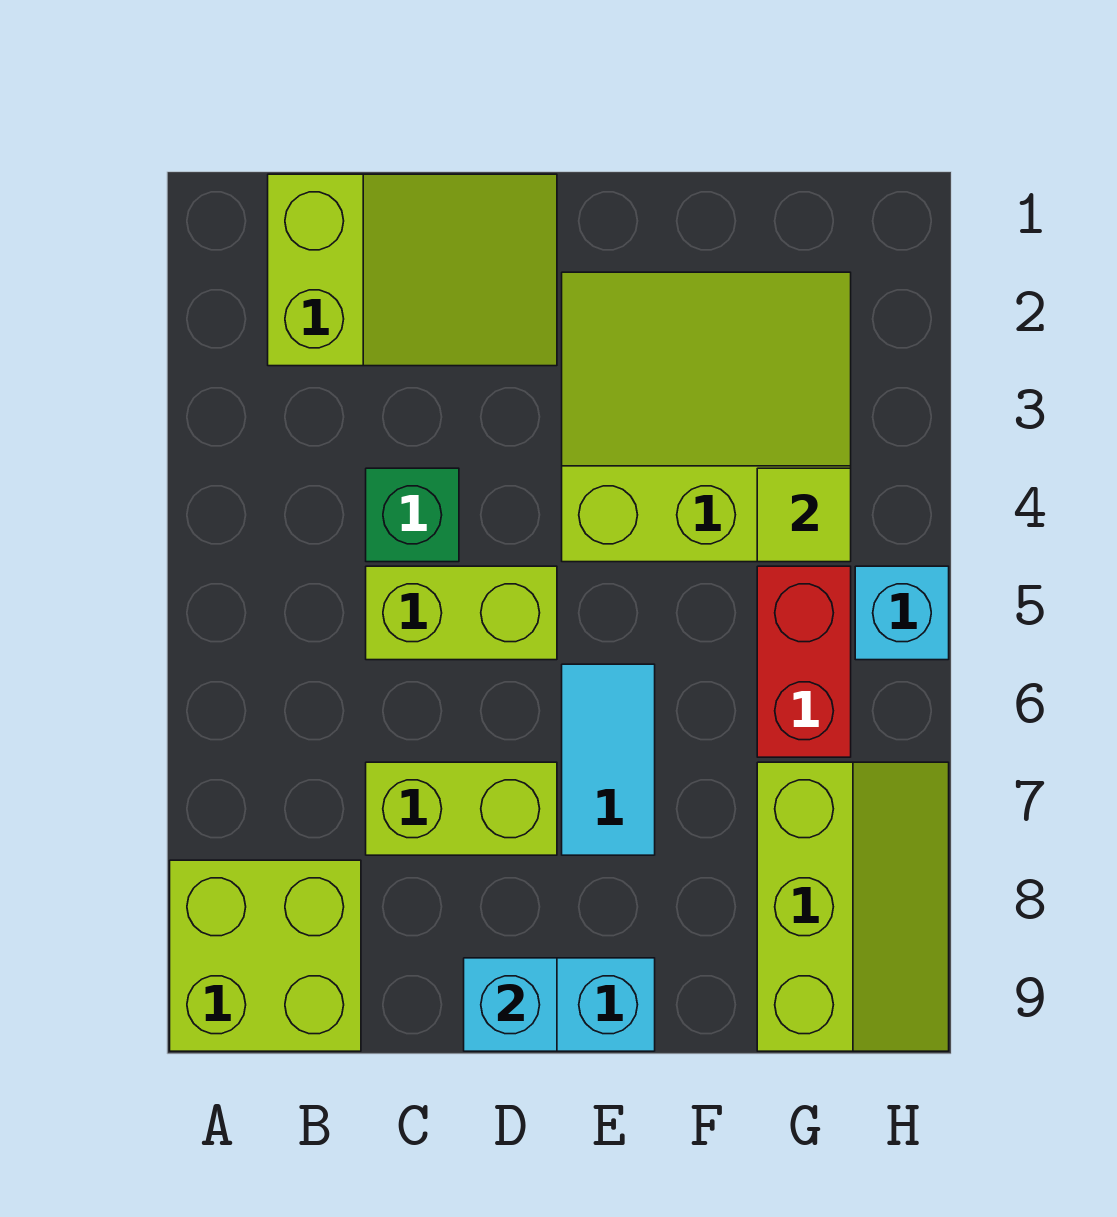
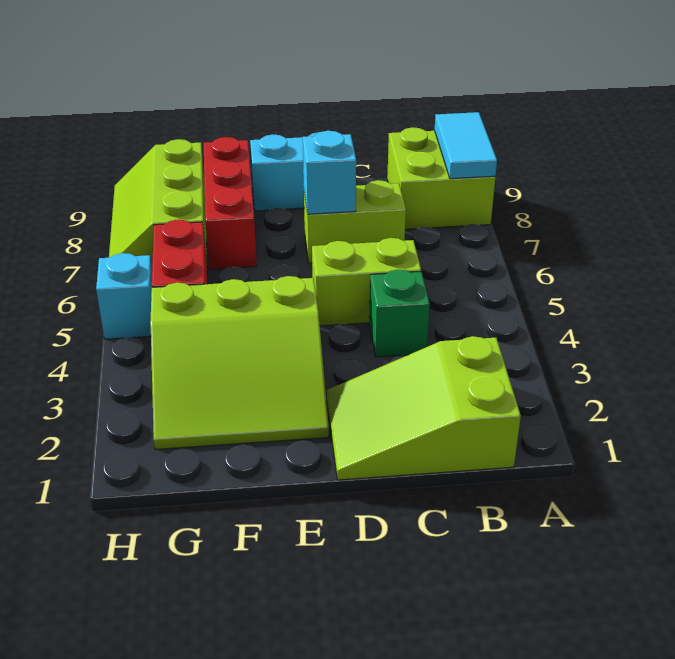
cyan brick D9 level 2 -> cyan brick D7 level 2
cyan tile E6:E7 level 1 -> cyan tile A8:A9 level 2
none -> red brick F7:F9 level 1
lime tile G4 level 2 -> none

